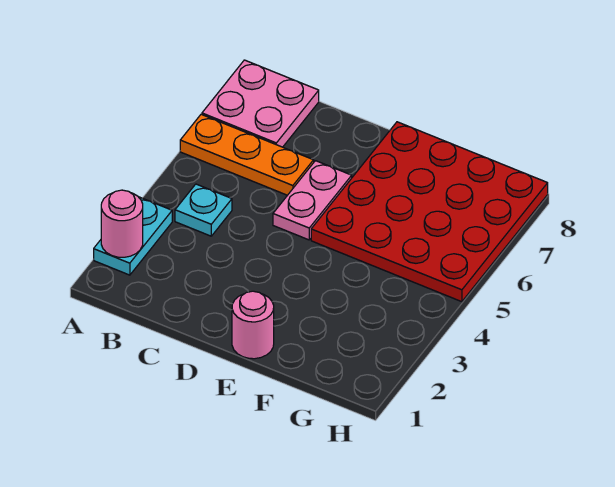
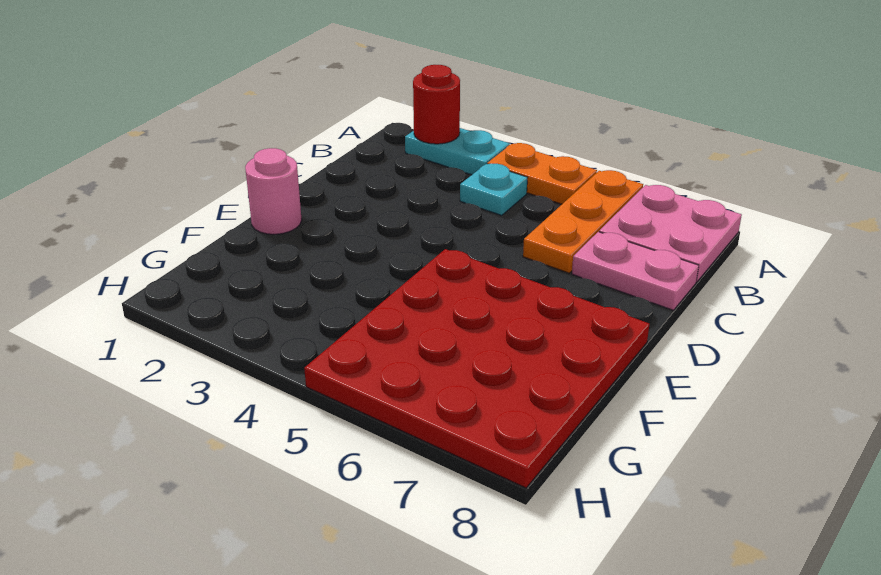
pink round brick A2 level 2 -> red round brick A2 level 2
none -> orange plate A4:A5 level 1
pink plate D5:D6 level 1 -> pink plate C7:C8 level 1

